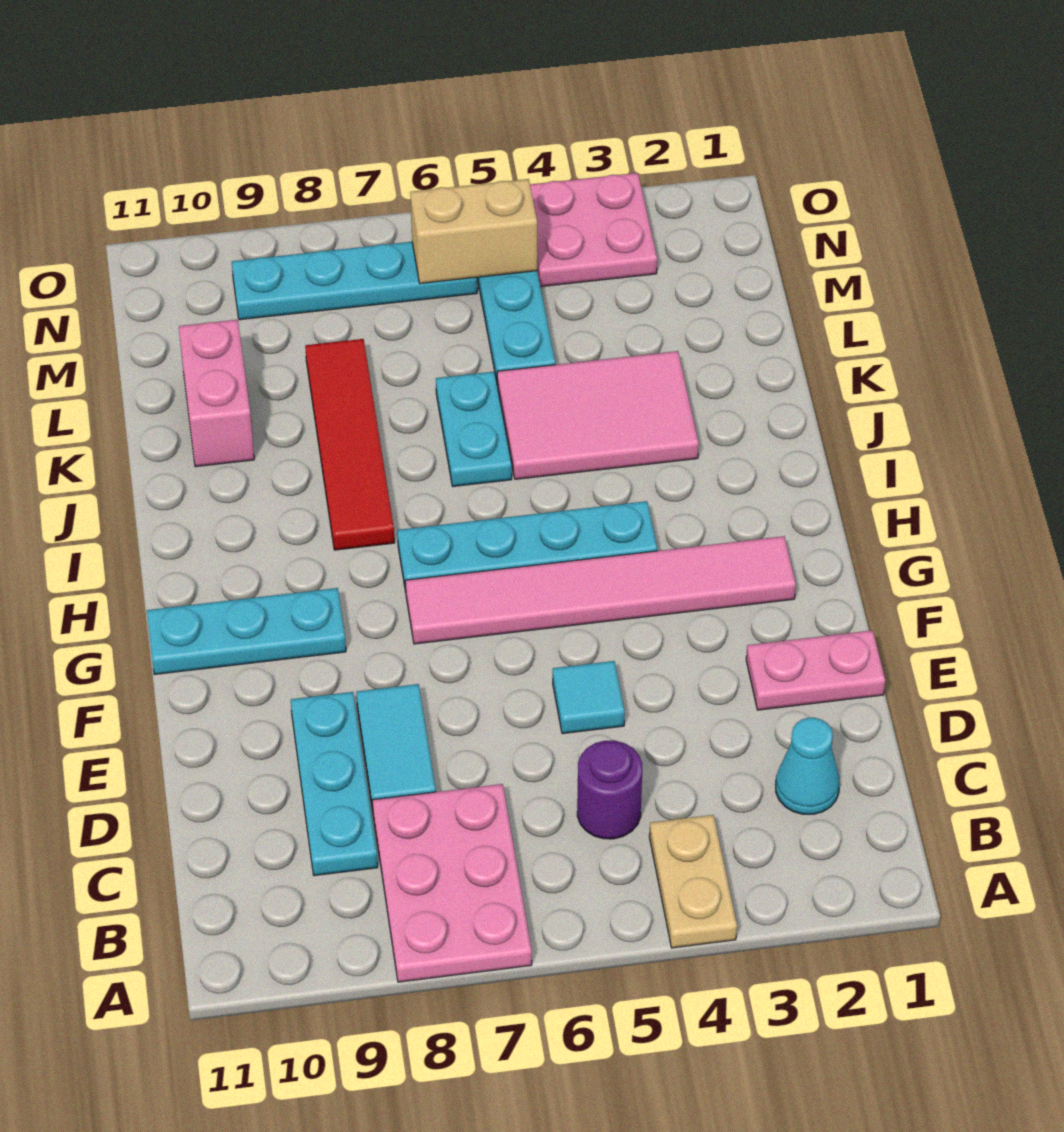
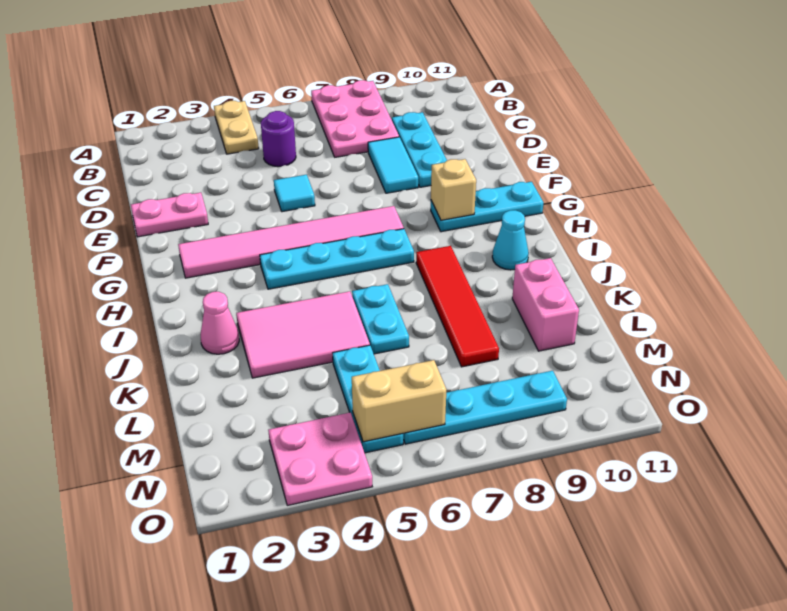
cyan cone C2 level 1 -> cyan cone I10 level 1
none -> tan brick G9 level 2
none -> pink cone J2 level 1

